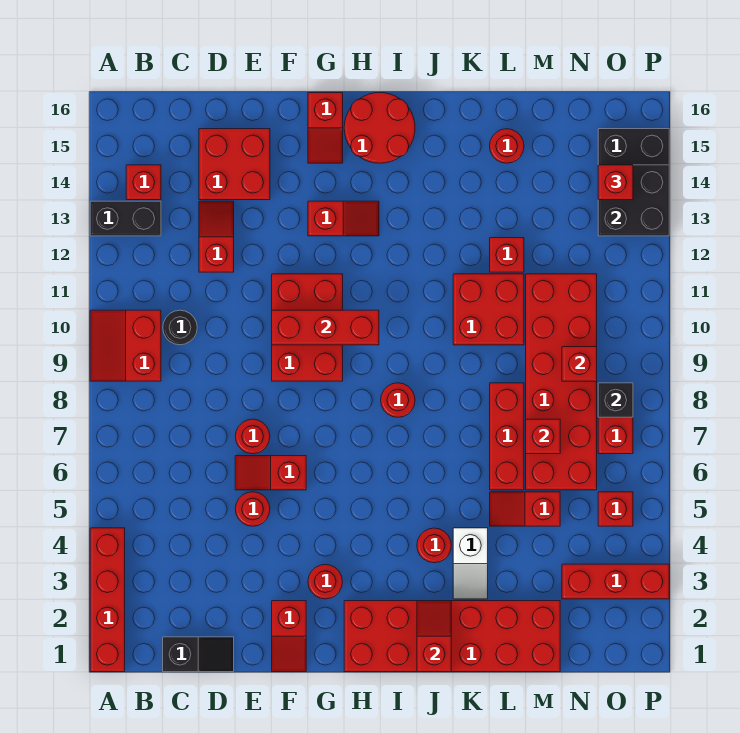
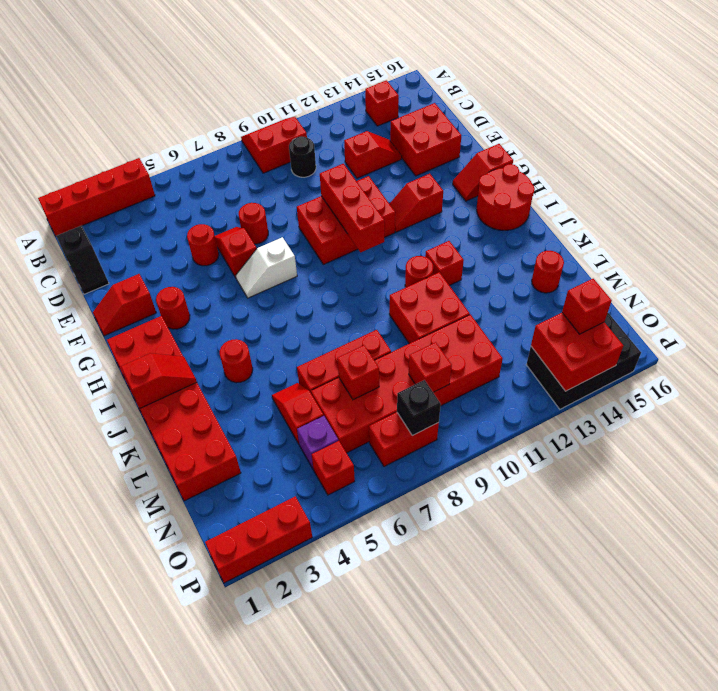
black brick A13:B13 level 1 -> none
red slope G13:H13 level 1 top G -> red slope G12:G13 level 1 top 13
red round brick I8 level 1 -> red round brick J11 level 1
white slope K3:K4 level 1 top 4 -> white slope G6:G7 level 1 top 7
red brick L12 level 1 -> red brick J12 level 1
red brick N3:P3 level 1 -> red brick P1:P3 level 1
none -> purple brick N5 level 1
black brick O13:P14 level 2 -> red brick O13:P14 level 2

